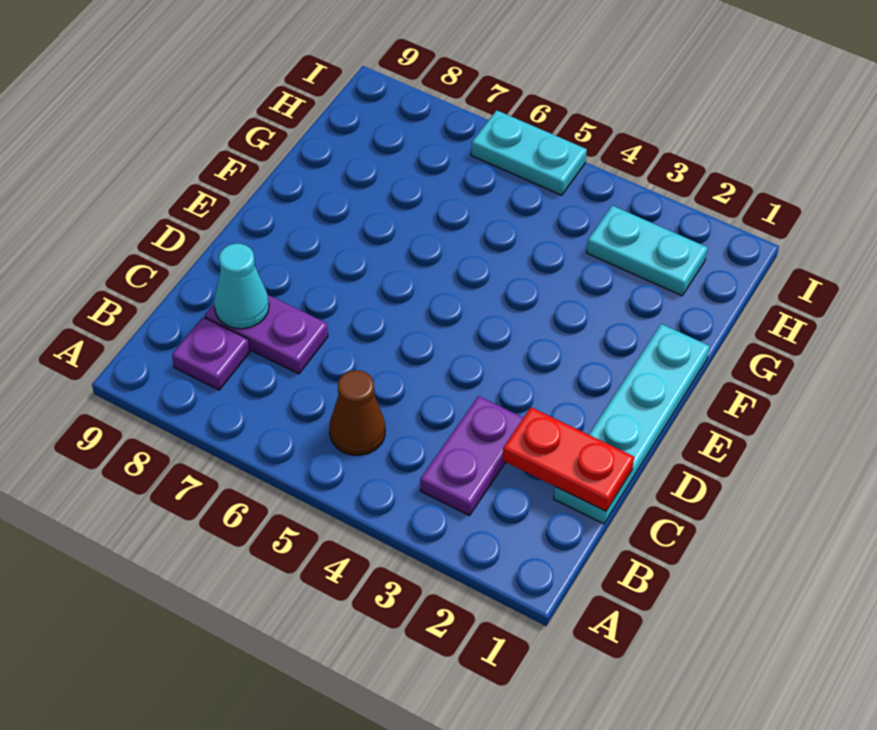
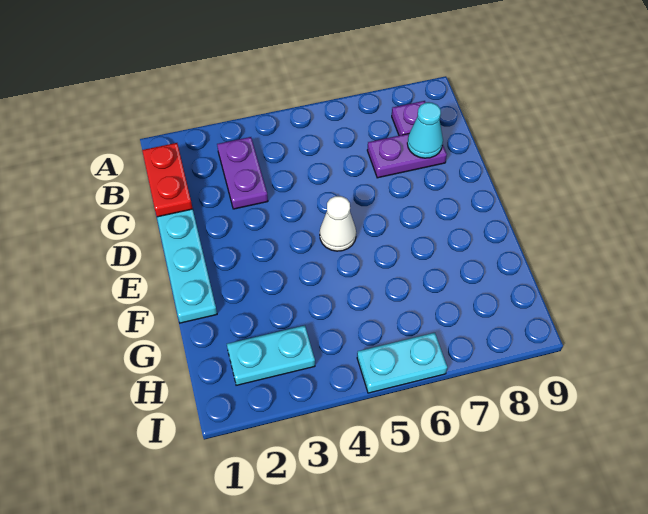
brown cone B5 level 1 -> none
red plate C1:C2 level 2 -> red plate B1:C1 level 2
none -> white cone E5 level 1

